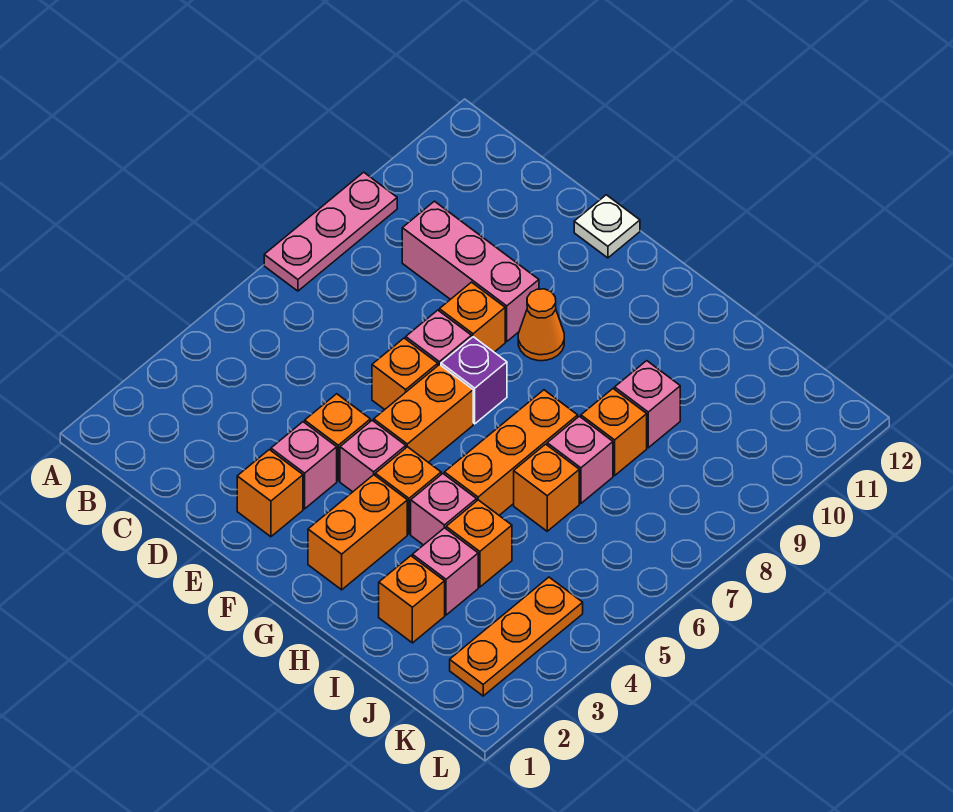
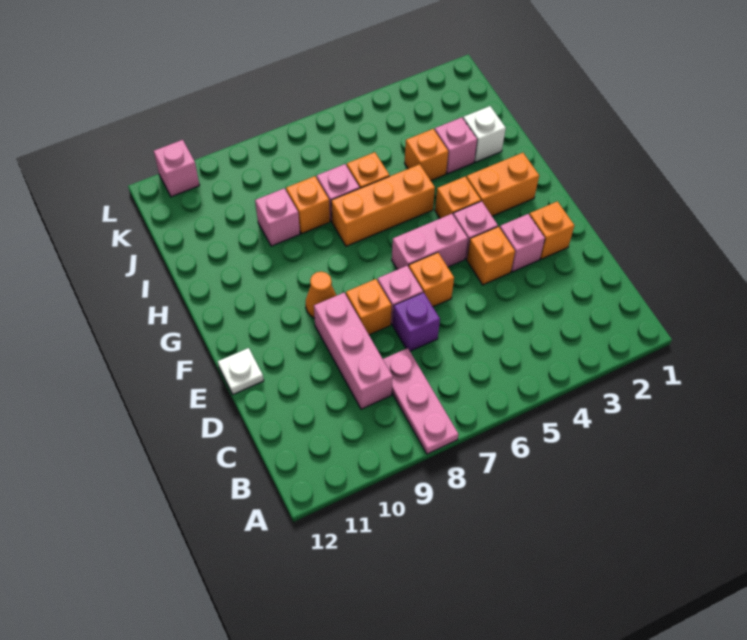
pink plate A7:A9 level 1 -> pink plate A8:C8 level 1
orange brick F5:F6 level 1 -> pink brick F5:F6 level 1
purple brick F7 level 1 -> purple brick D7 level 1
pink brick H4 level 1 -> pink brick L11 level 1
orange brick I2 level 1 -> white brick I2 level 1
orange plate K2:K4 level 1 -> none

